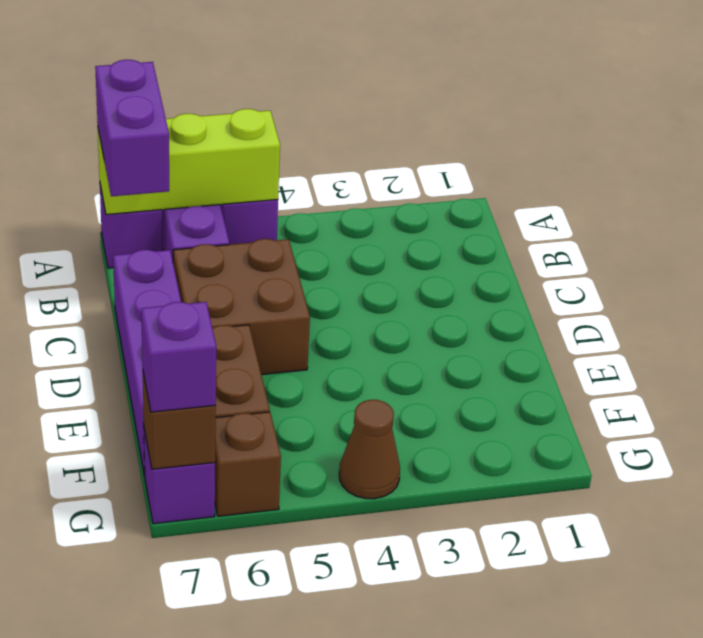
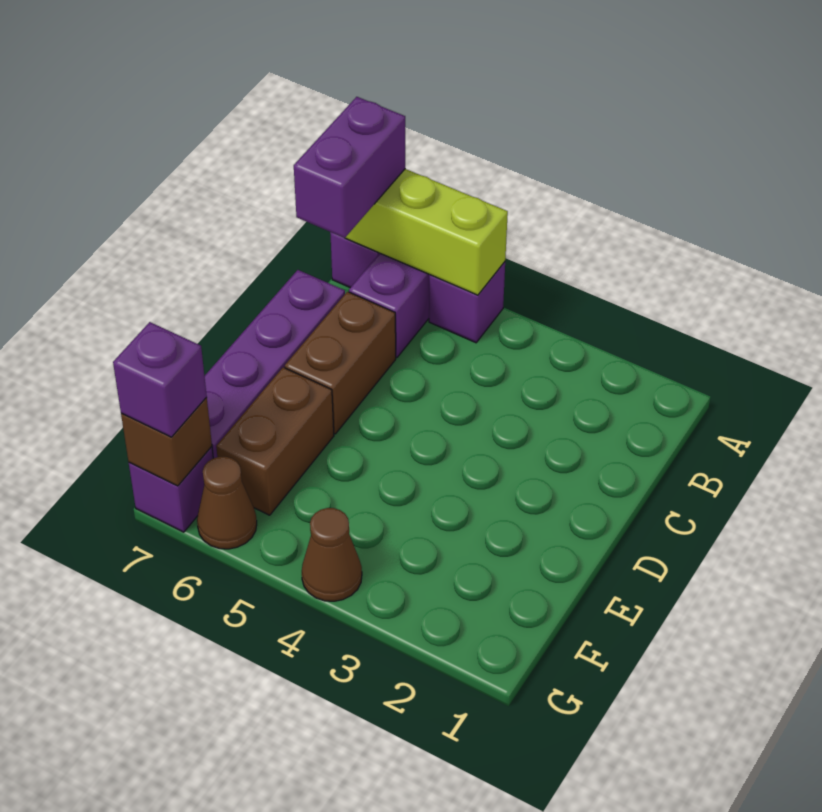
brown brick C5:D6 level 1 -> brown brick C6:D6 level 1
brown brick G6 level 1 -> brown cone G6 level 1

